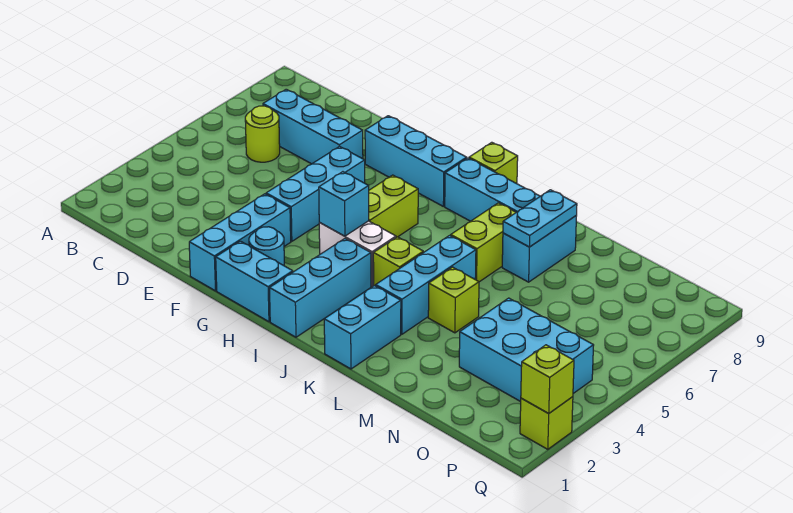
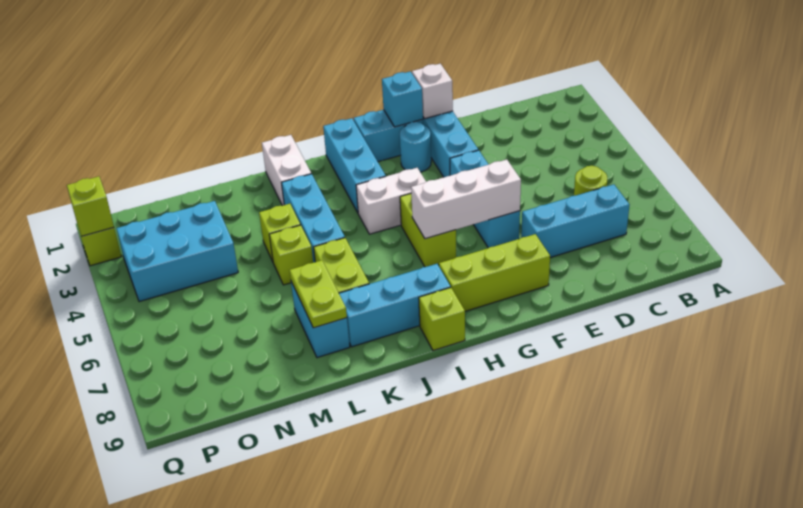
none -> white brick F1 level 2
none -> white brick F6:H6 level 2
cyan brick F8:H8 level 1 -> lime brick F8:H8 level 1
cyan brick H4 level 2 -> cyan brick G1 level 2
lime brick J4 level 1 -> lime brick L5 level 1
cyan brick K1:K2 level 1 -> white brick K1:K2 level 1
cyan plate L7:L8 level 2 -> lime plate L7:L8 level 2

